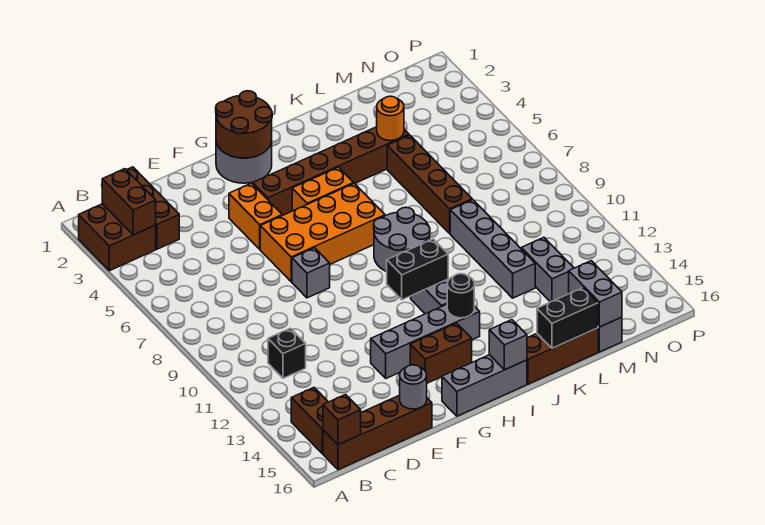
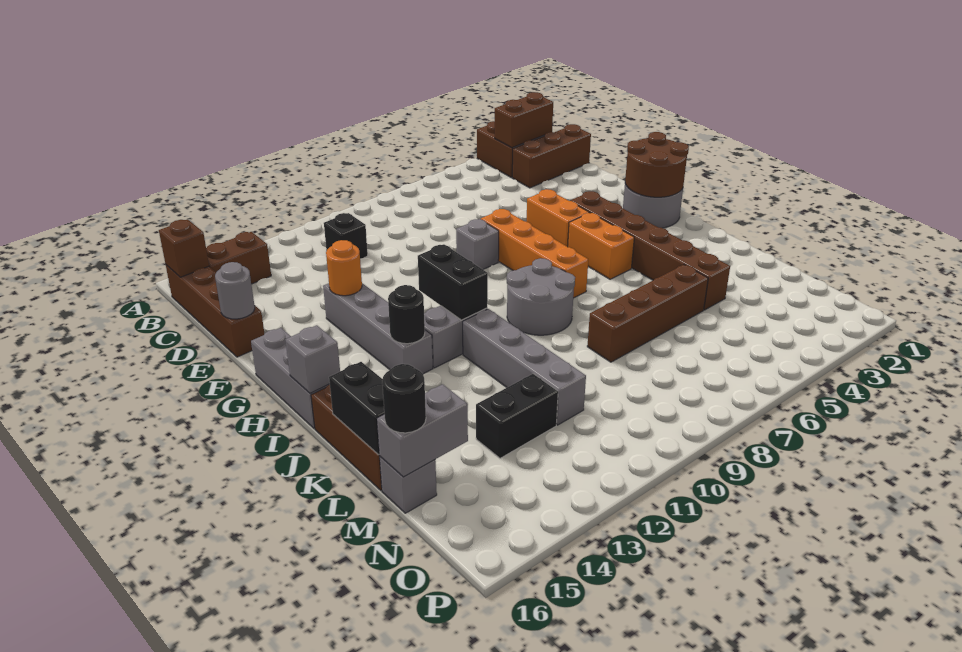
orange brick F4:F5 level 1 -> orange brick F5:G5 level 1
orange brick F6:I7 level 1 -> orange brick F7:I7 level 1
brown brick G14:H14 level 1 -> none
orange round brick L4 level 2 -> orange round brick F13 level 2
grey brick L9:L12 level 1 -> grey brick J11:M11 level 1
grey brick M12:M13 level 1 -> black brick M12:M13 level 1
none -> black round brick M16 level 3

